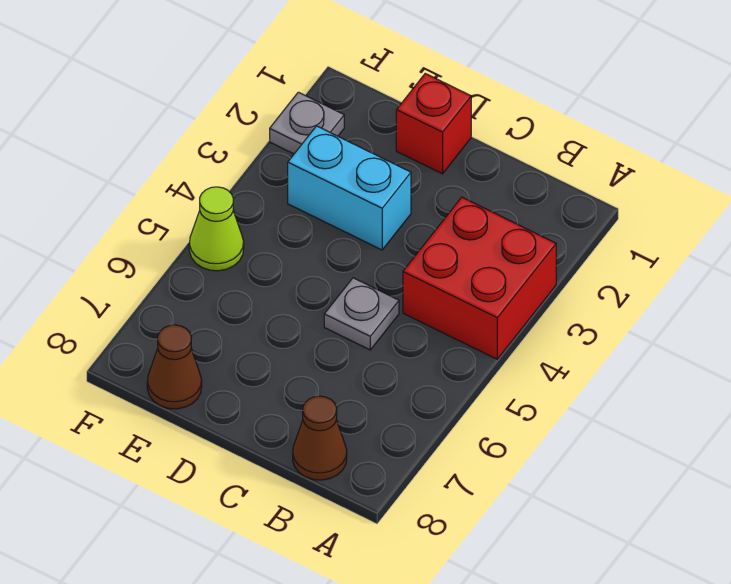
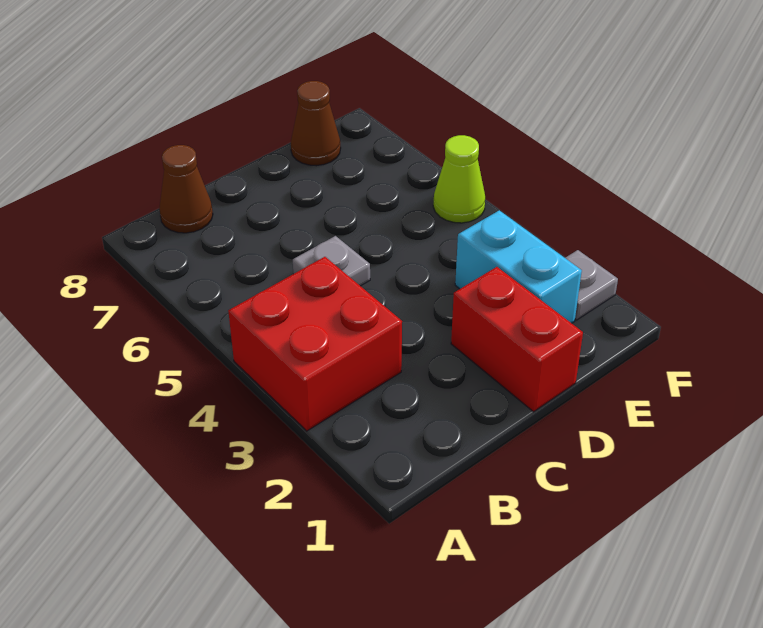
red brick D1 level 1 -> red brick D1:D2 level 1
cyan brick D3:E3 level 1 -> cyan brick E2:E3 level 1

